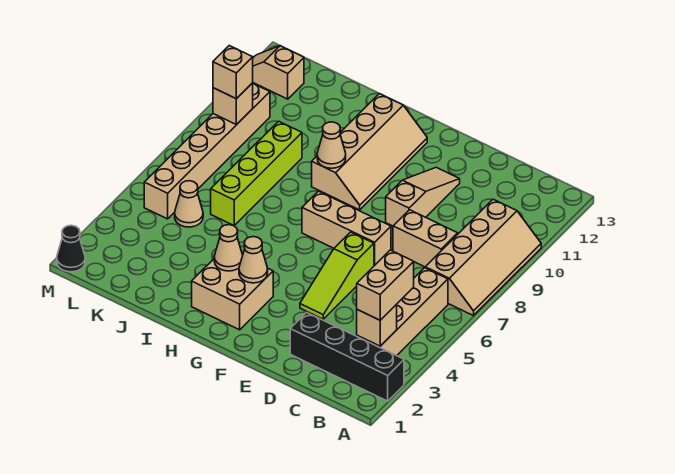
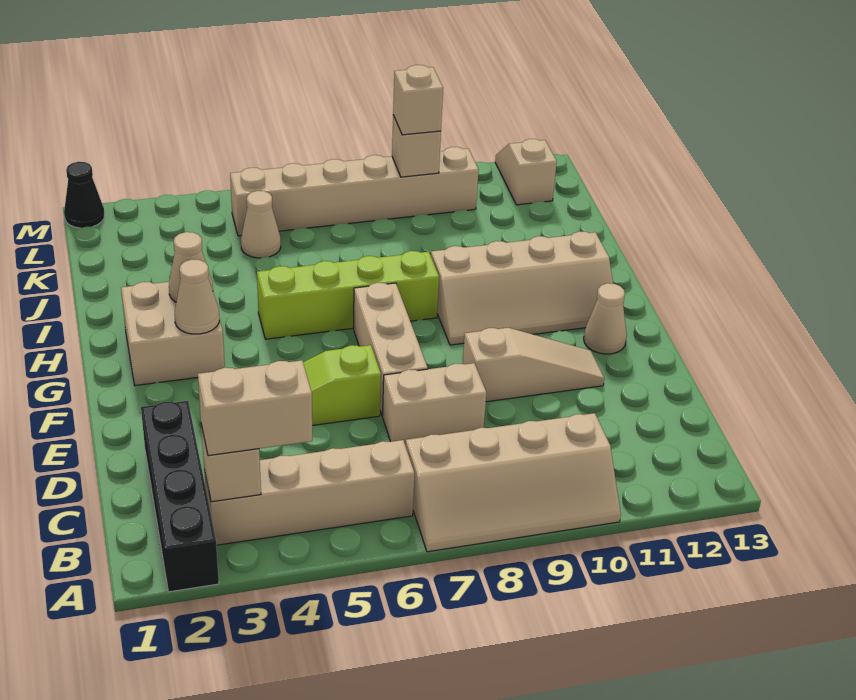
tan brick C8:D8 level 1 -> tan brick D7:D8 level 1
tan cone H9 level 2 -> tan cone F12 level 1
lime brick J6:J9 level 1 -> lime brick H5:H8 level 1

